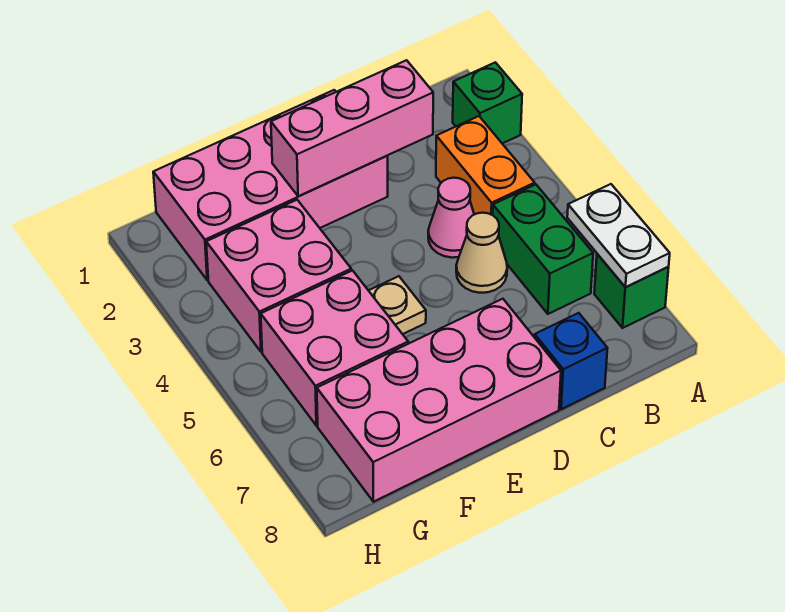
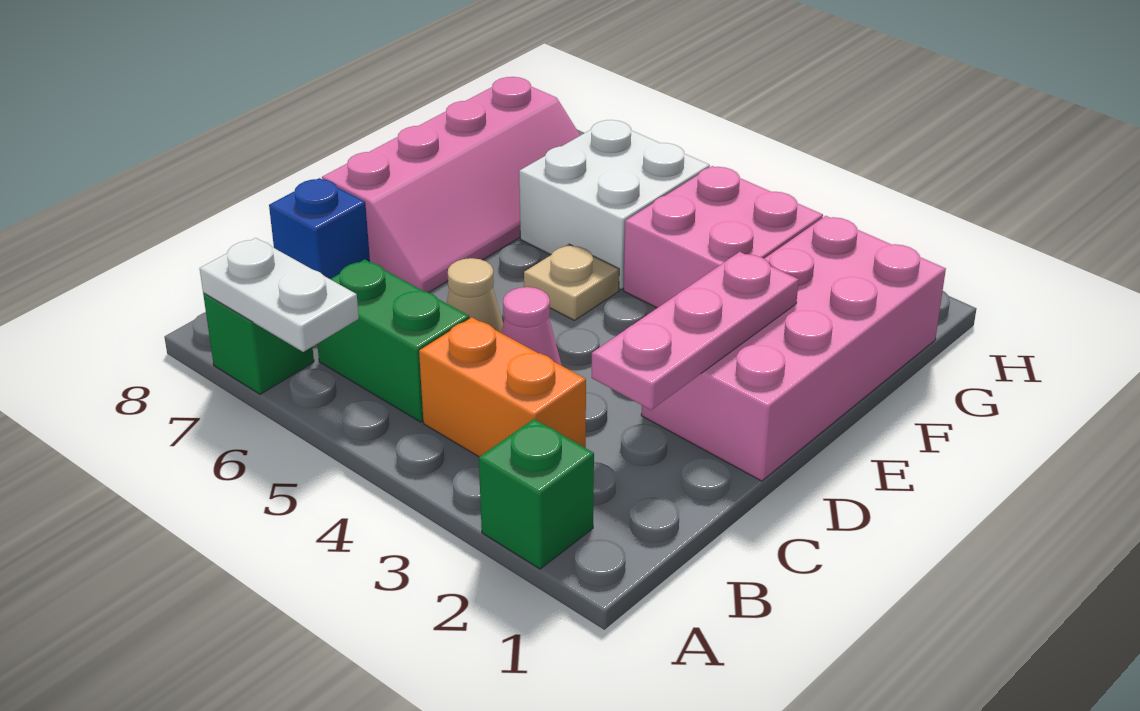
pink brick C2:E2 level 2 -> pink plate C2:E2 level 2
pink brick D7:G8 level 1 -> pink slope D7:G8 level 1 top 8
pink brick F5:G6 level 1 -> white brick F5:G6 level 1

